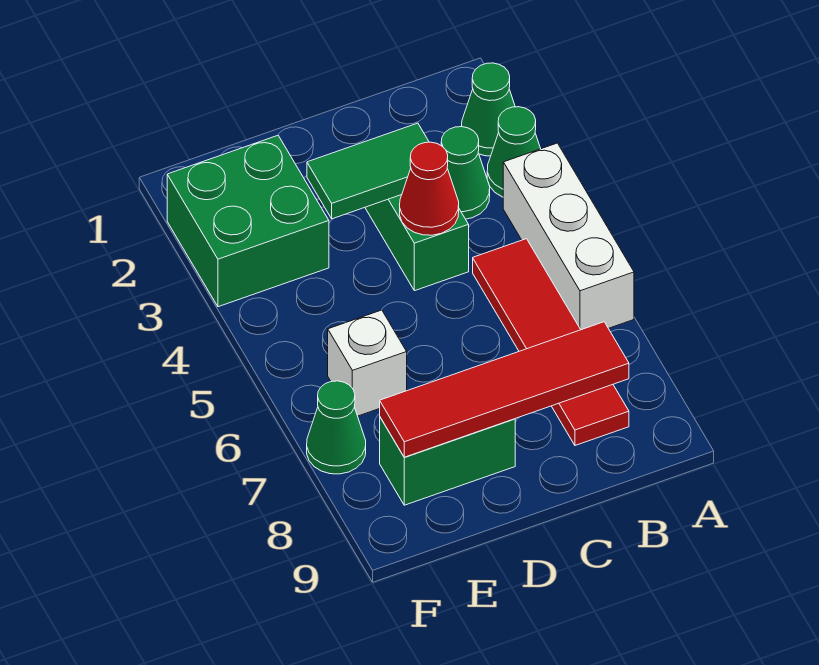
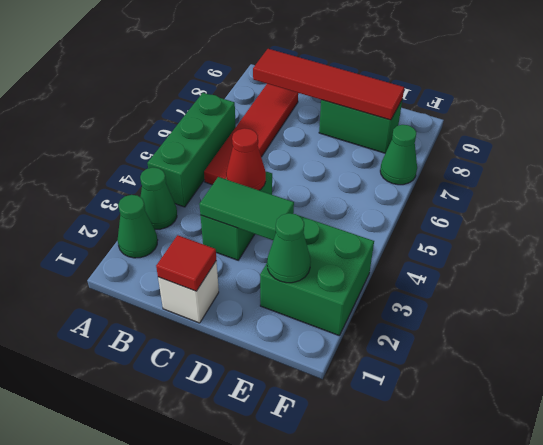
white brick A4:A6 level 1 -> green brick A4:A6 level 1
green cone B3 level 1 -> green cone E2 level 2
none -> red tile C1 level 2
white brick E6 level 1 -> white brick C1 level 1

